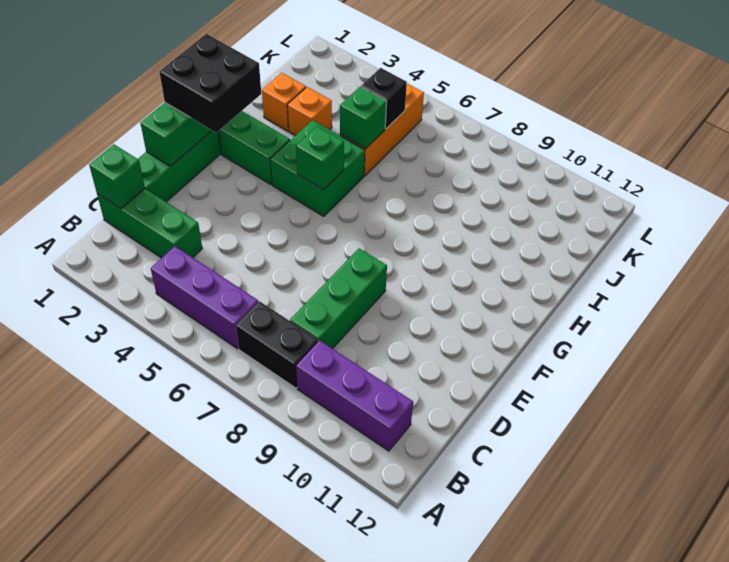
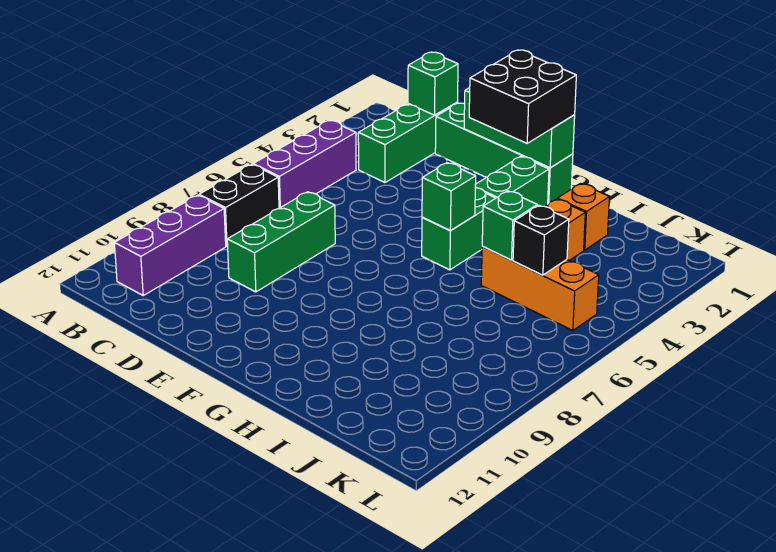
green brick C8:E8 level 1 -> green brick D7:D9 level 1
green brick G4:H5 level 1 -> green brick G4:G5 level 1

